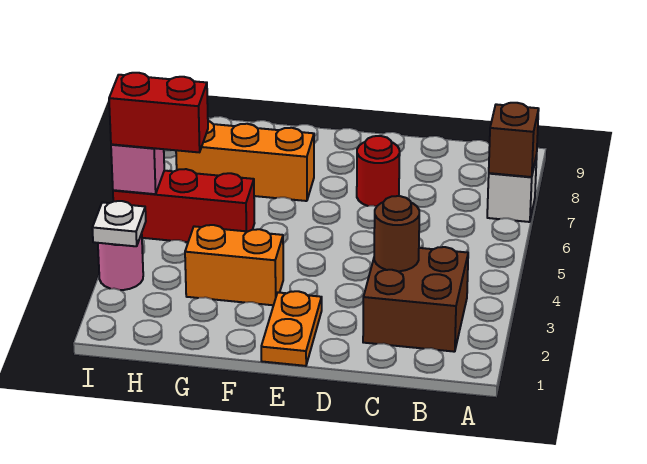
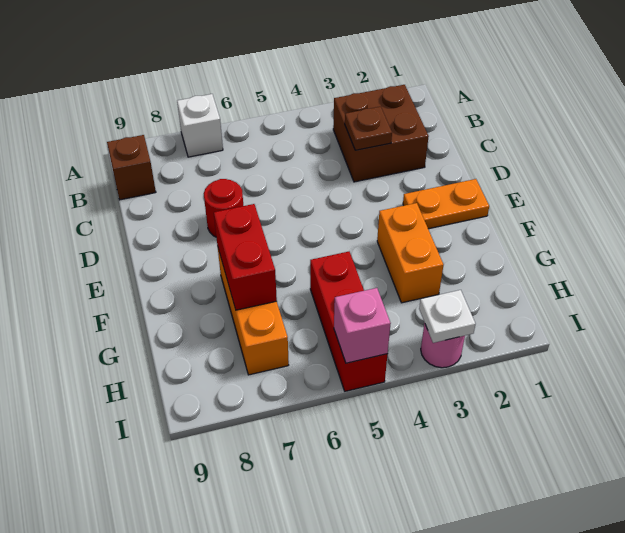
brown brick A7 level 2 -> brown brick B9 level 1
brown round brick C3 level 2 -> brown plate C3 level 2
red brick H5:I5 level 3 -> red brick F7:G7 level 2

